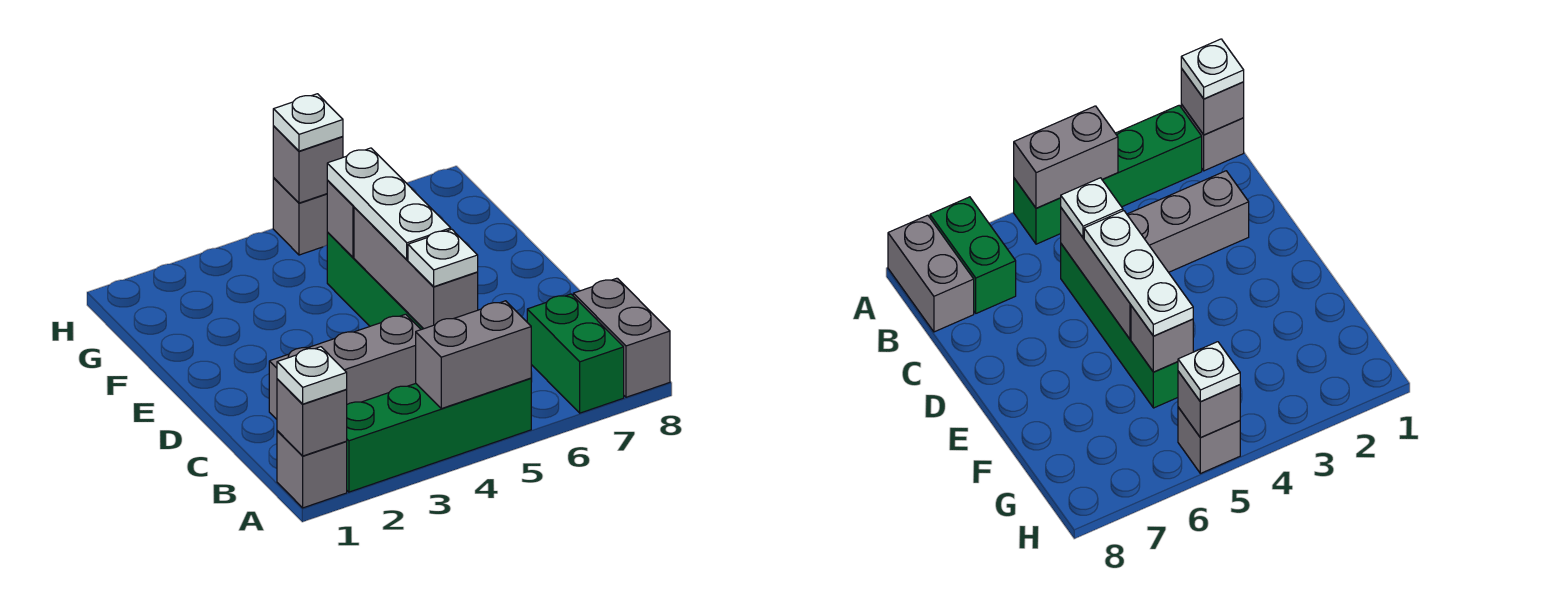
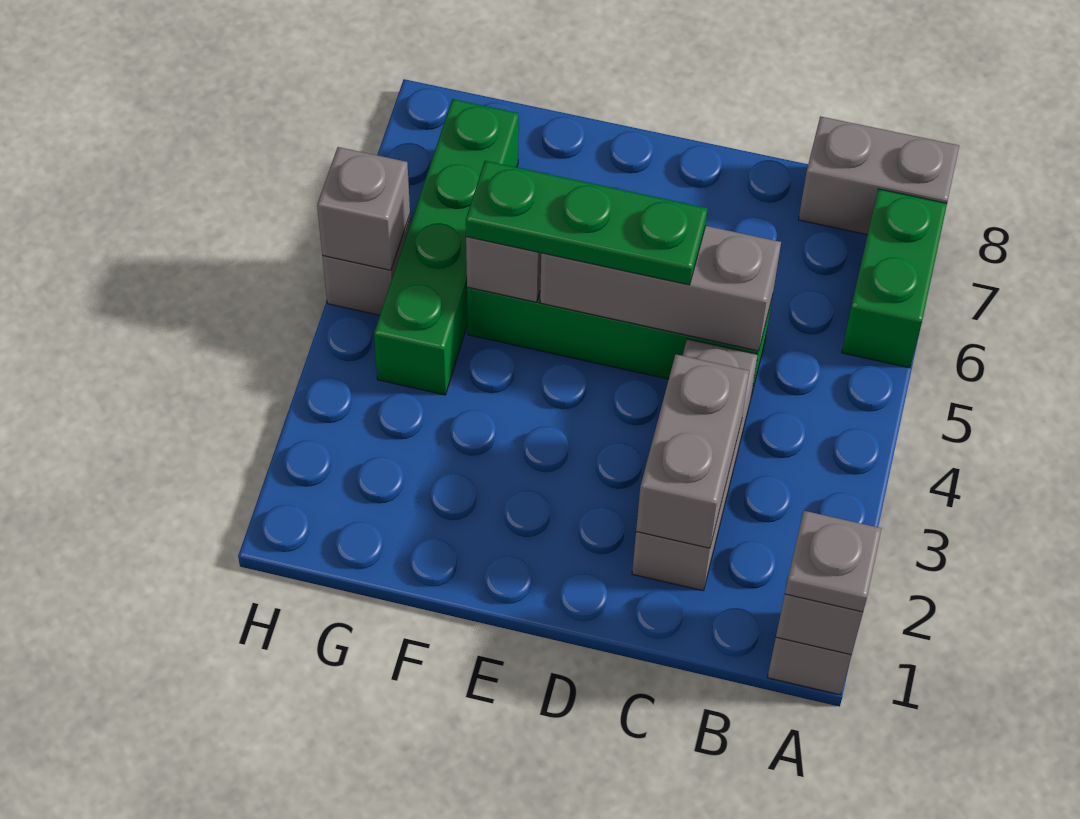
white plate A1 level 3 -> grey plate A1 level 3
green brick A2:A5 level 1 -> green brick G4:G7 level 1
grey brick A4:A5 level 2 -> grey brick C2:C3 level 2
green brick A7:B7 level 1 -> green brick A6:A7 level 1
white plate C5 level 3 -> none
white plate D5:F5 level 3 -> green plate D5:F5 level 3
white plate H5 level 3 -> none

